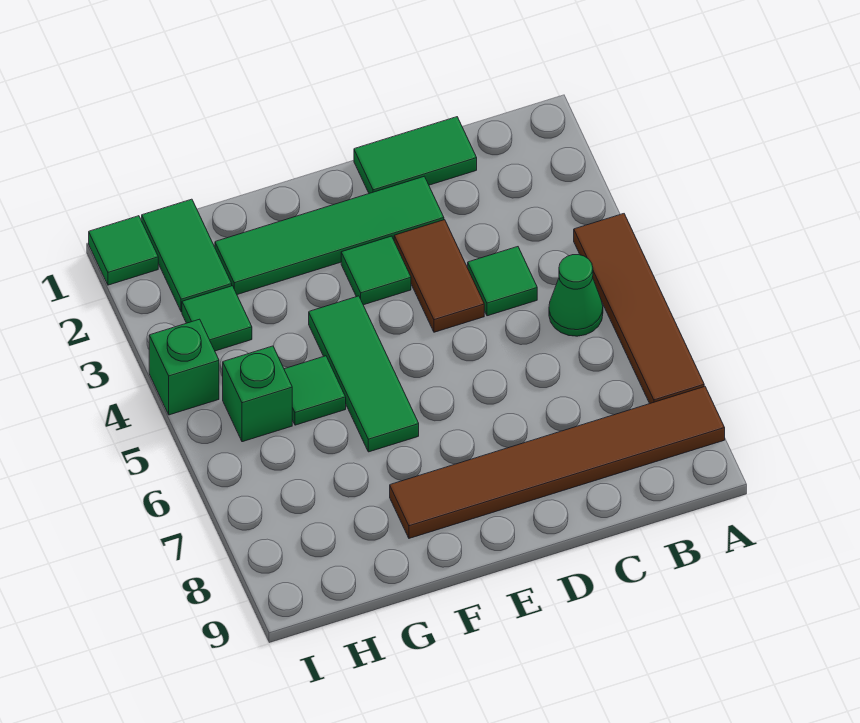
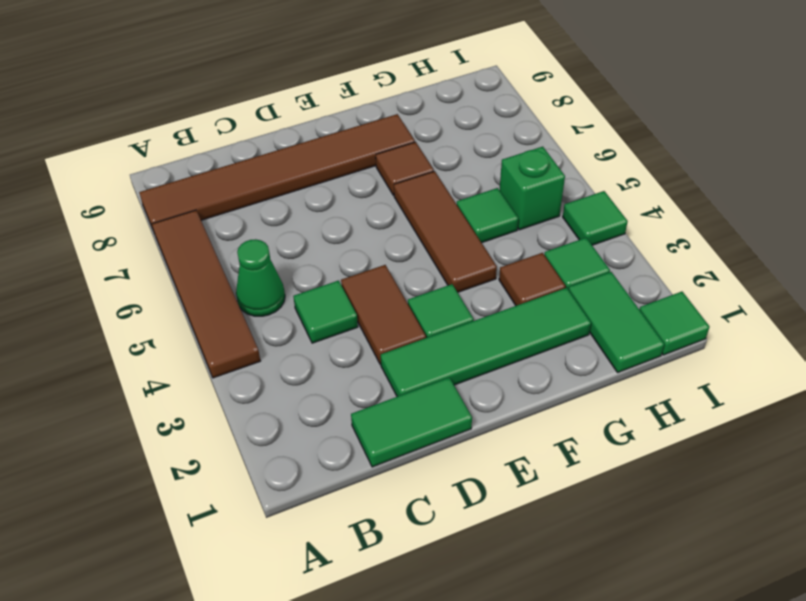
green tile F4:F6 level 1 -> brown tile F4:F6 level 1
none -> brown tile F7 level 1
none -> brown tile G3 level 1
green brick I4 level 1 -> green tile I4 level 1

